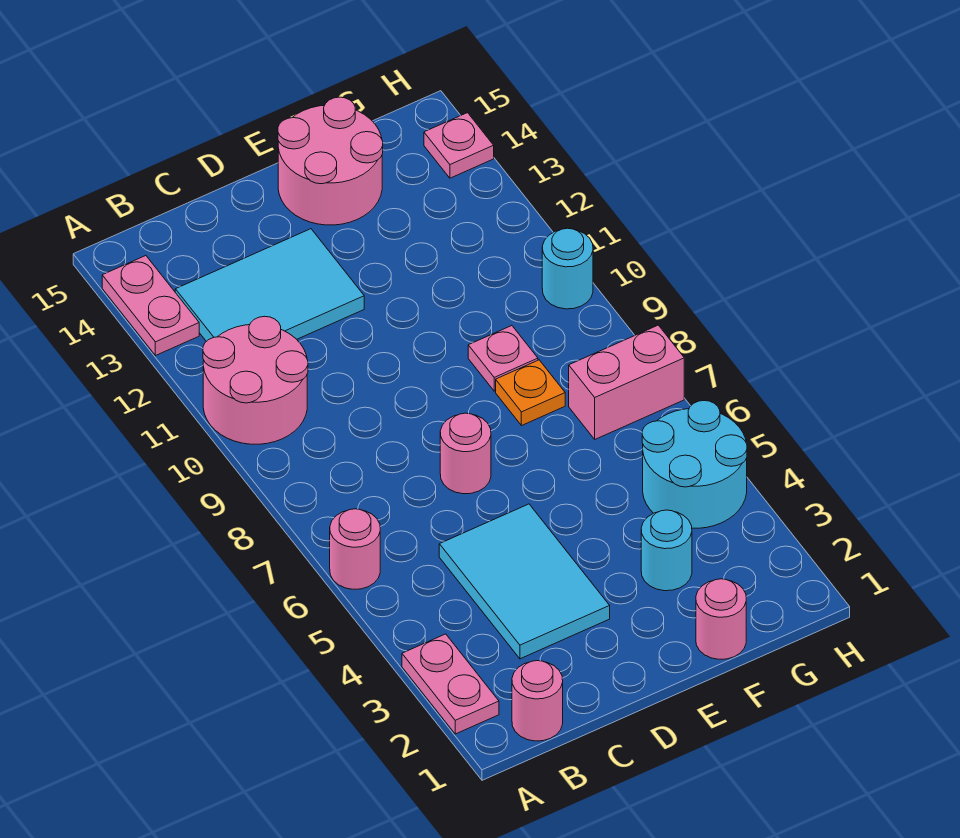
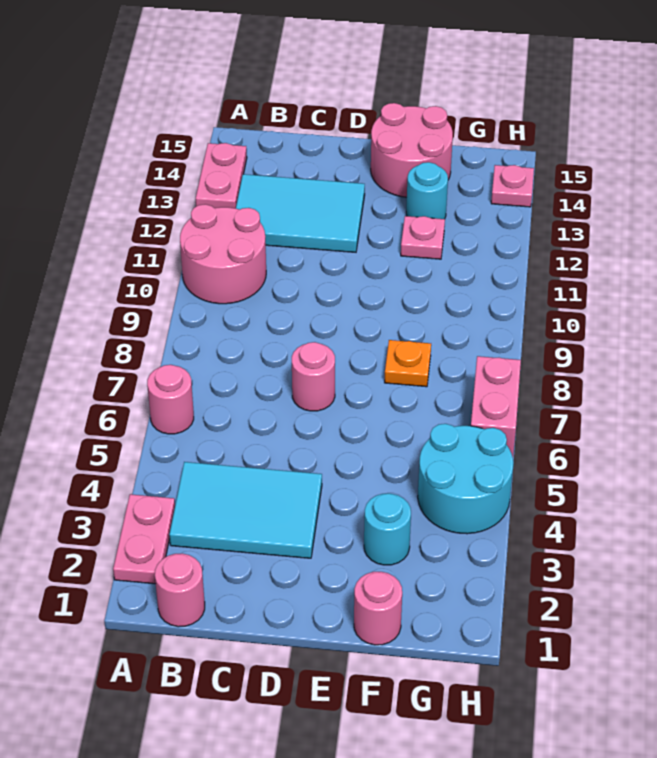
cyan tile C3:D5 level 1 -> cyan tile B3:D4 level 1
pink plate F9 level 1 -> pink plate F12 level 1
pink brick G7:H7 level 1 -> pink brick H6:H7 level 1
cyan round brick H10 level 1 -> cyan round brick F13 level 1

